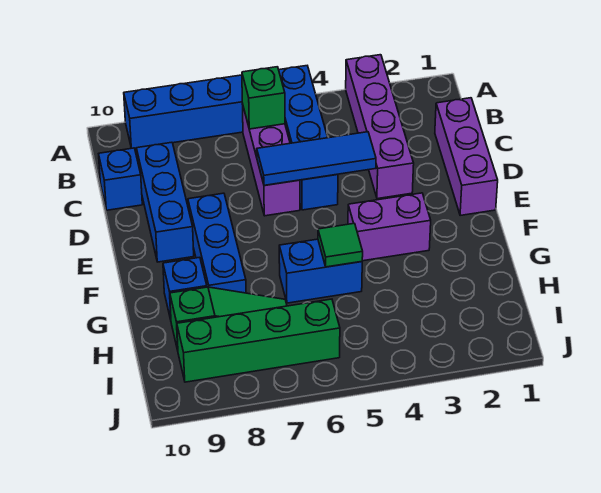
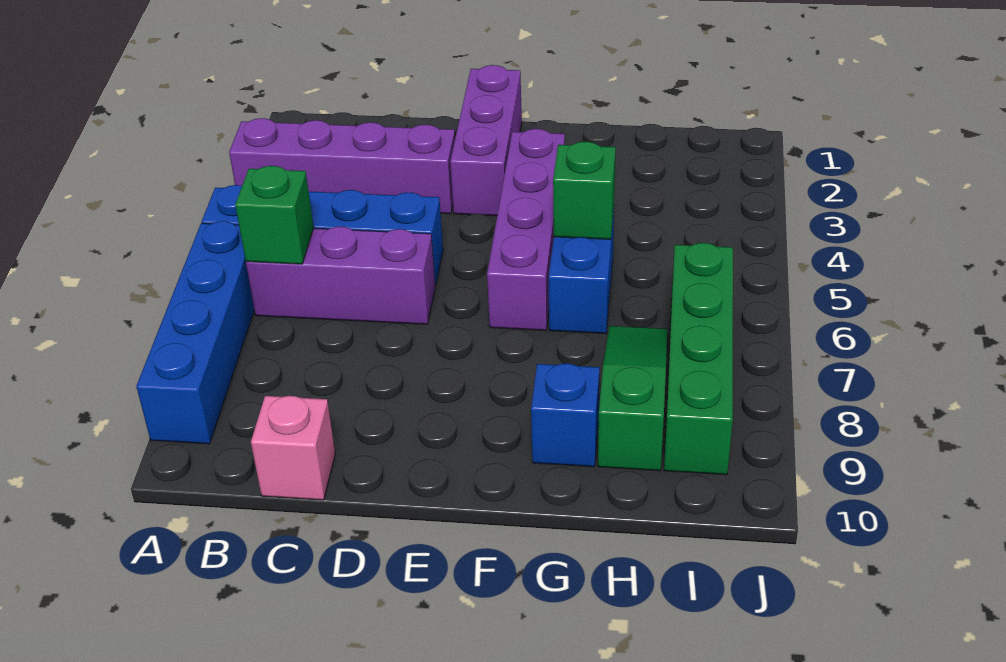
purple brick C1:E1 level 1 -> purple brick E1:E3 level 1
blue brick C9:E9 level 1 -> none
blue brick C10 level 1 -> pink brick C10 level 1
blue tile D4:D6 level 2 -> none
blue brick E8:G8 level 1 -> none
purple brick F3:F4 level 1 -> purple brick F3:F6 level 1
green tile G5 level 2 -> green brick G5 level 2

